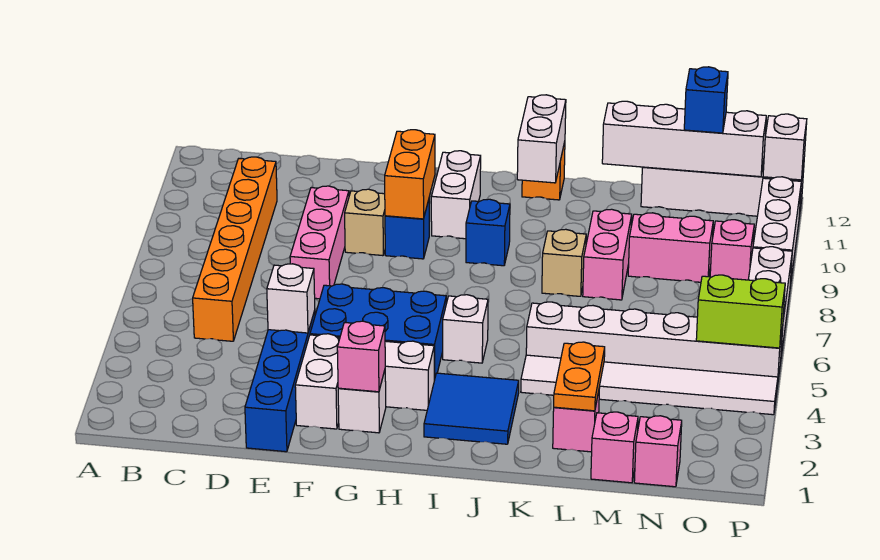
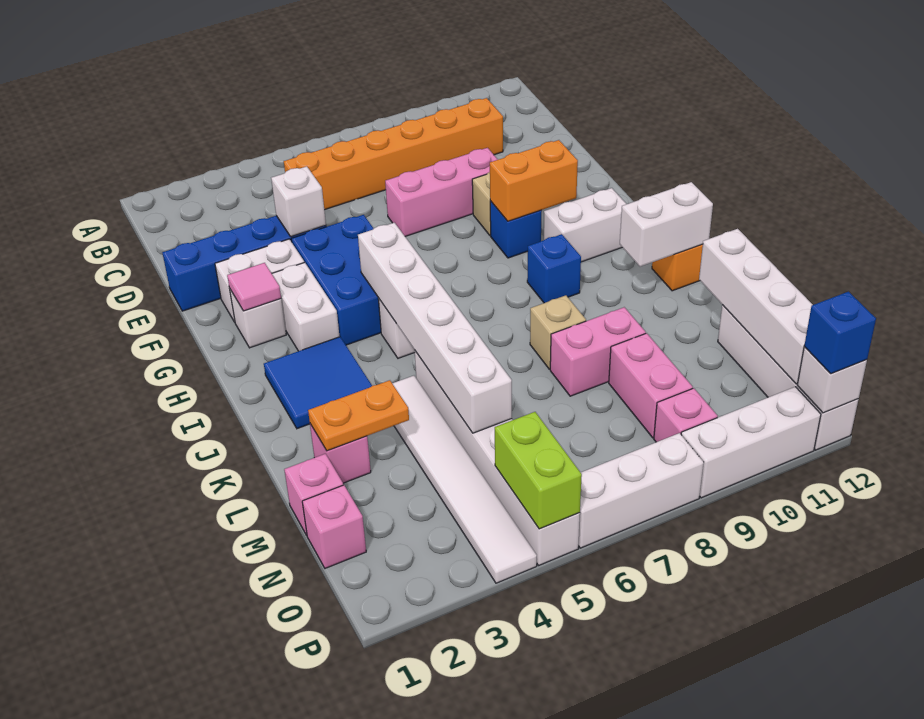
pink brick G2 level 2 -> pink tile G2 level 2
none -> white brick H5:M5 level 2
blue brick N12 level 3 -> blue brick P12 level 3

